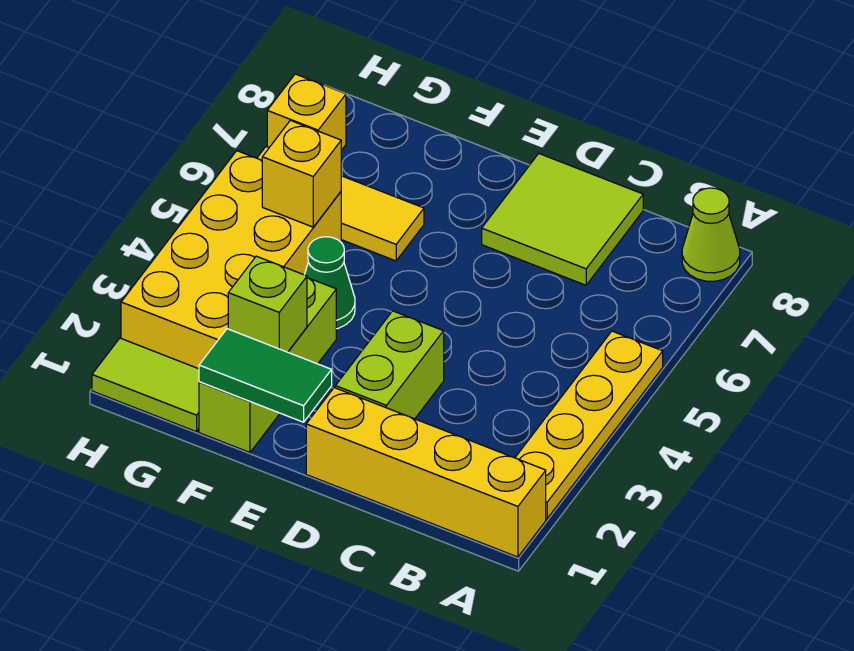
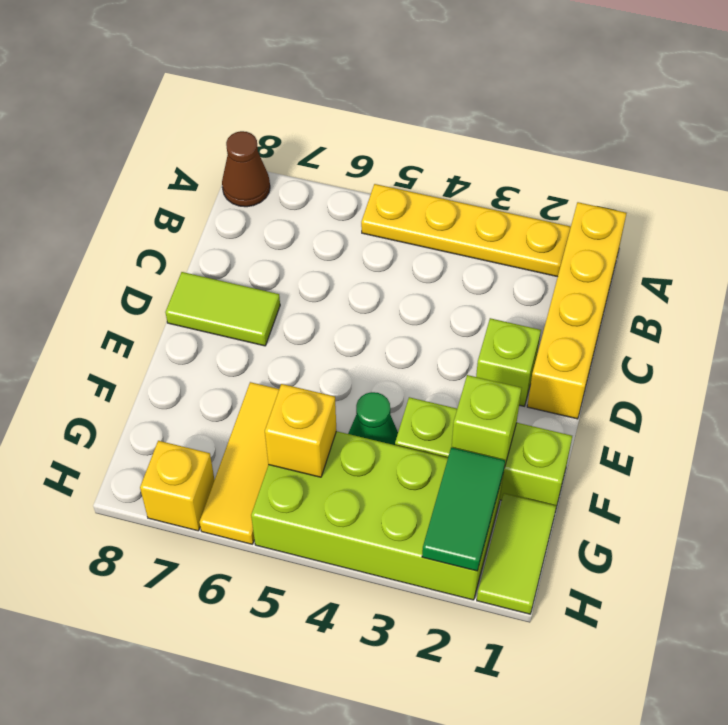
lime cone A8 level 1 -> brown cone A8 level 1
lime tile C7:D8 level 1 -> lime tile D7:D8 level 1
lime brick D2:D3 level 1 -> lime brick D2 level 1
green tile E1:F1 level 2 -> green tile G2:H2 level 2
yellow brick G2:H5 level 1 -> lime brick G2:H5 level 1

